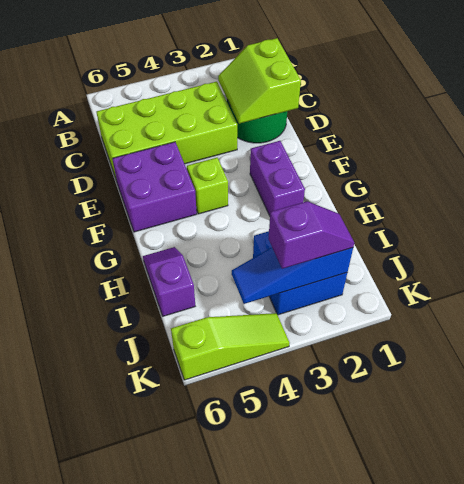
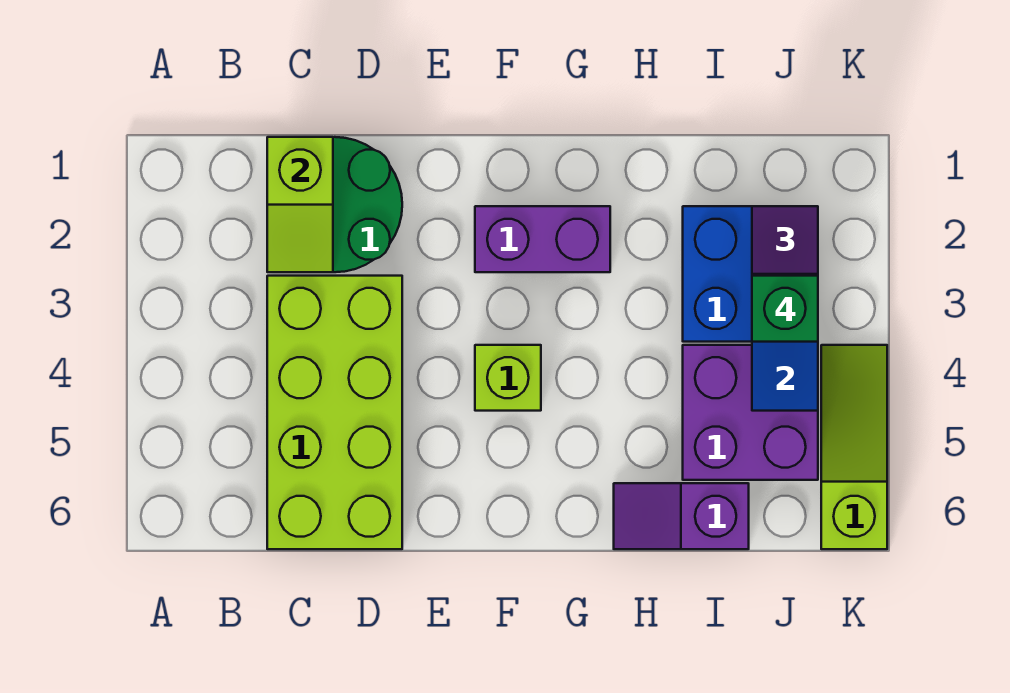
lime slope C1:D2 level 2 top 1 -> lime slope C1:C2 level 2 top 1
purple brick E5:F6 level 1 -> purple brick I4:J5 level 1
none -> green brick J3 level 4

